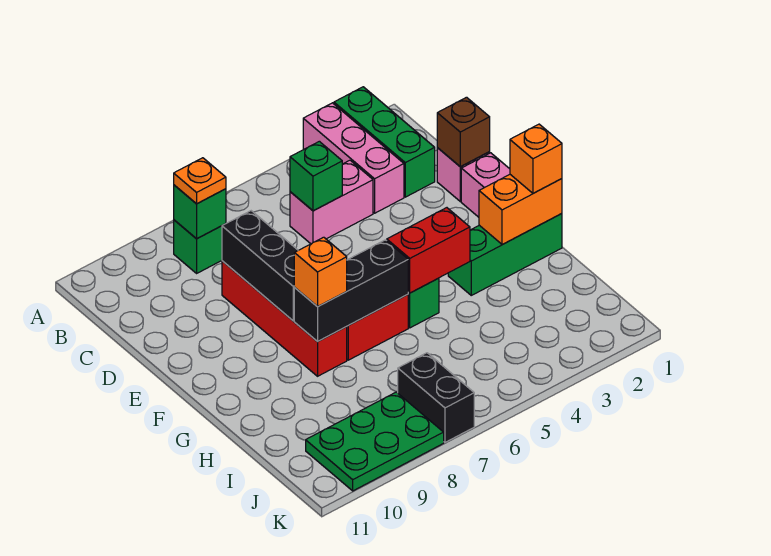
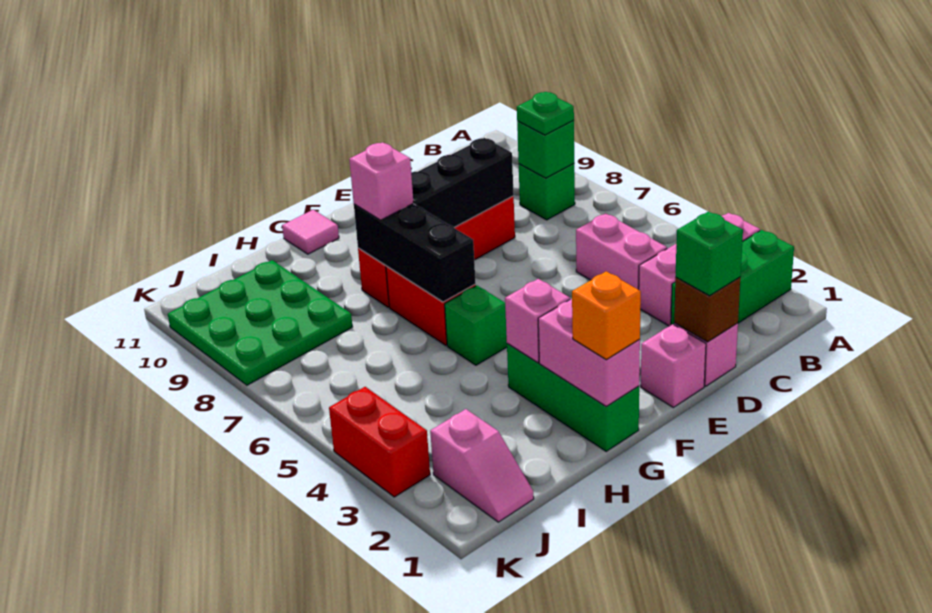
orange plate B8 level 3 -> green plate B8 level 3
green brick C5 level 2 -> green brick D1 level 3
orange brick G1:G2 level 2 -> pink brick G1:G2 level 2
none -> pink brick G3 level 2
red brick G4:G5 level 2 -> red brick K3:K4 level 1
orange brick G8 level 3 -> pink brick G8 level 3
none -> pink tile G11 level 1
none -> pink slope J1:J2 level 1 top 2
black brick J7:K7 level 1 -> none
green plate J8:K10 level 1 -> green plate I8:K10 level 1

